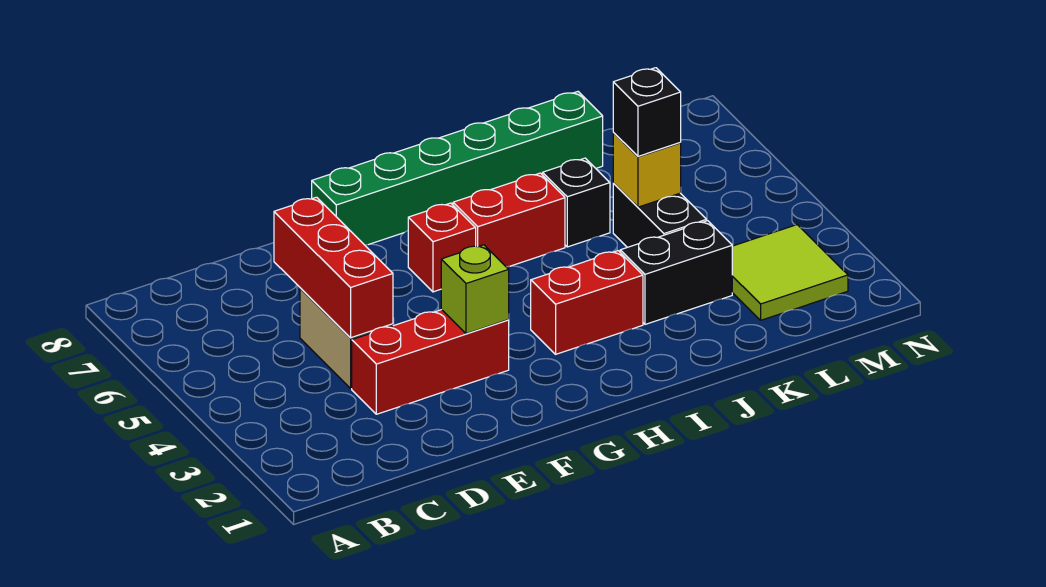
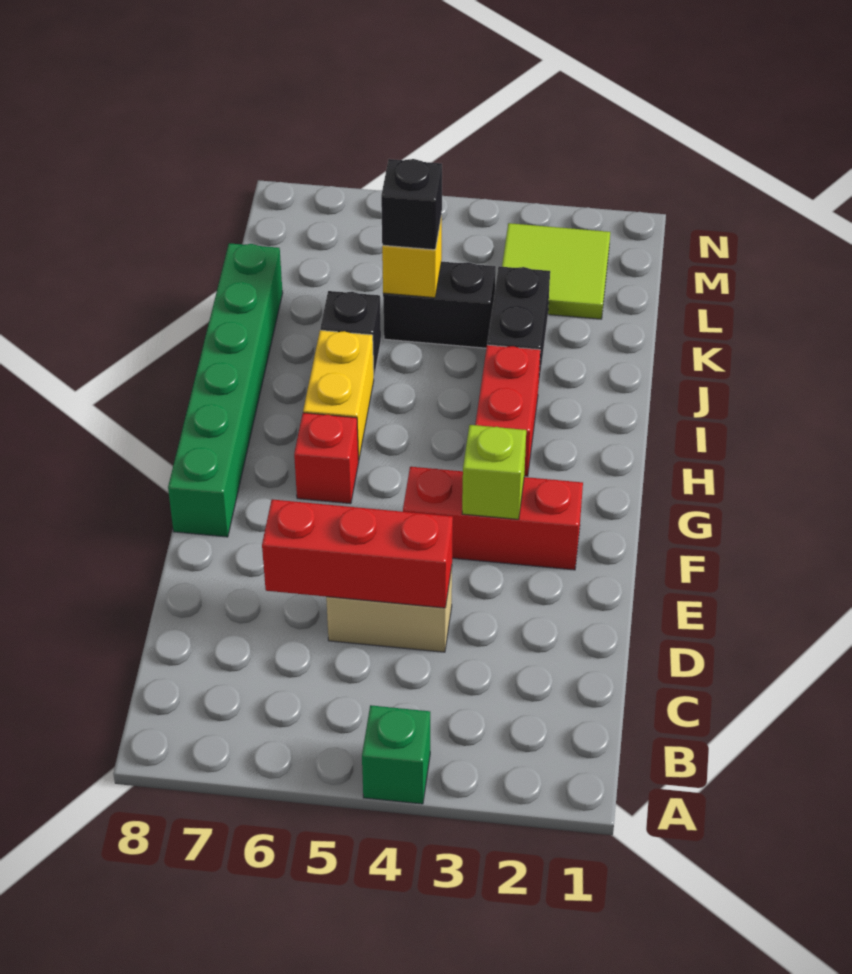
none -> green brick A4 level 1
red brick D3:F3 level 1 -> red brick F2:F4 level 1
red brick H6:I6 level 1 -> yellow brick H6:I6 level 1

